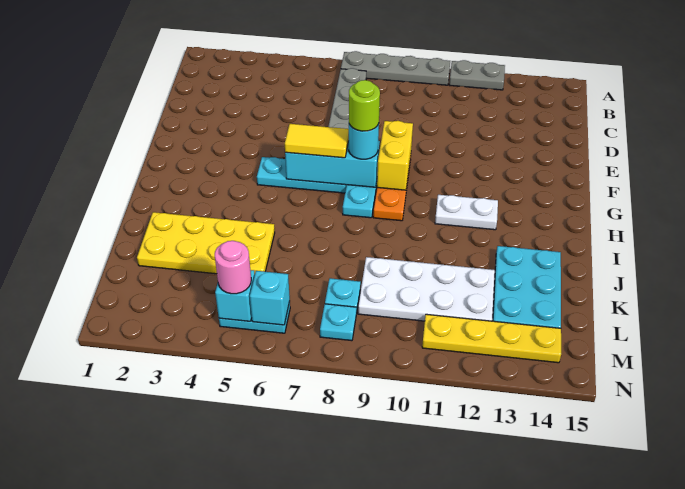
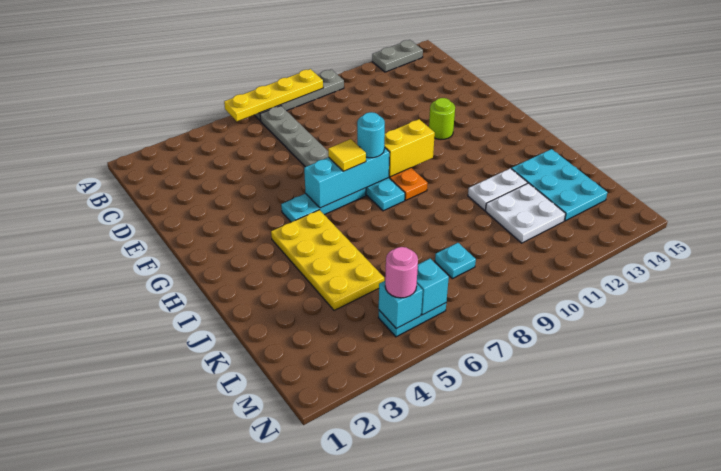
grey plate A11:A12 level 1 -> grey plate A13:A14 level 1
yellow brick F9:G9 level 2 -> yellow brick G9:G10 level 2
yellow tile G6:G7 level 3 -> yellow tile G7 level 3
lime round brick G8 level 4 -> lime round brick F12 level 1
white plate H11:H12 level 1 -> white plate J11:J12 level 1
yellow plate J2:K5 level 1 -> yellow plate H4:K5 level 1
white plate K9:L12 level 1 -> white plate K11:L12 level 1
cyan plate M8 level 1 -> none
yellow plate M11:M14 level 1 -> yellow plate A6:A9 level 2

